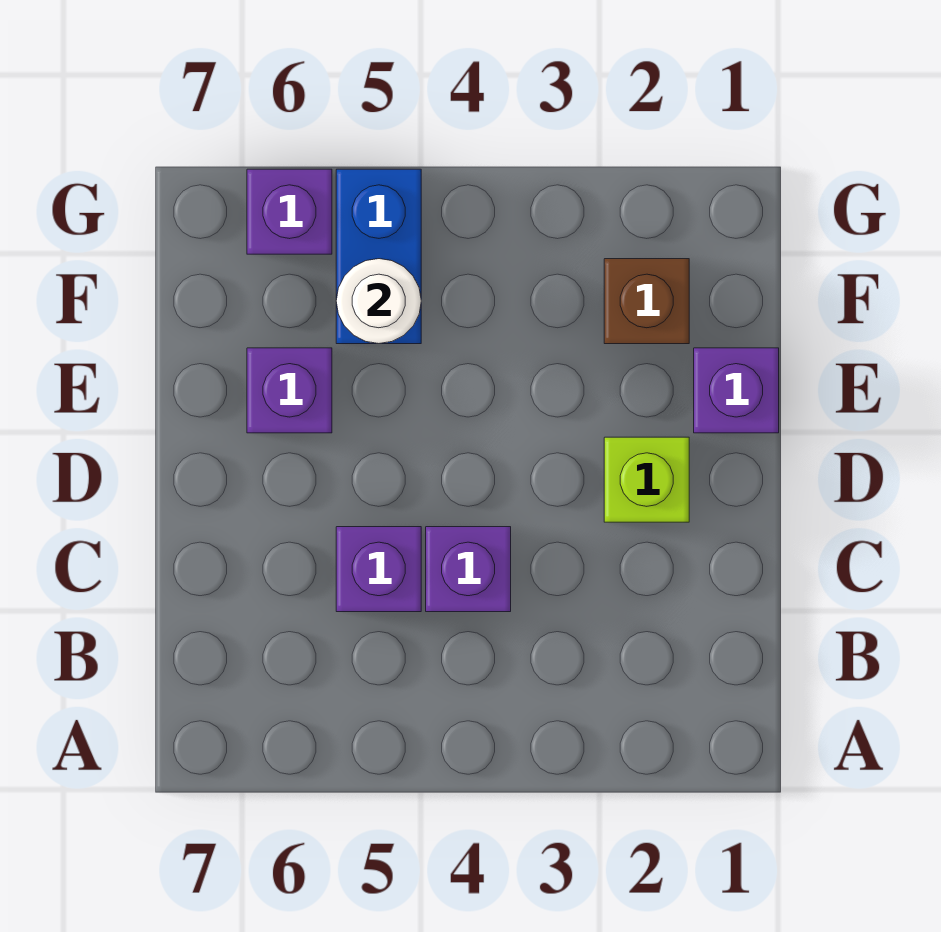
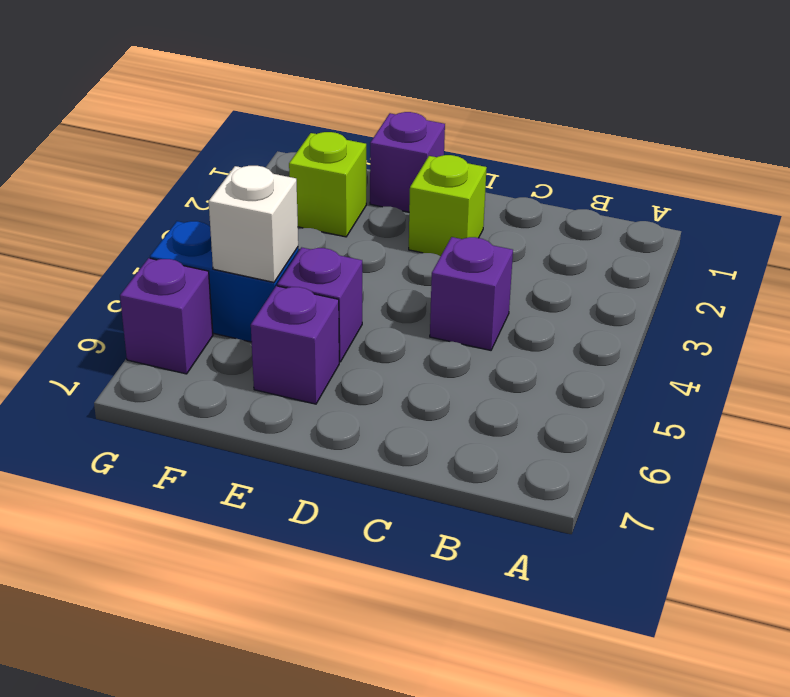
purple brick C5 level 1 -> purple brick E5 level 1
brown brick F2 level 1 -> lime brick F2 level 1
white round brick F5 level 2 -> white brick F5 level 2

